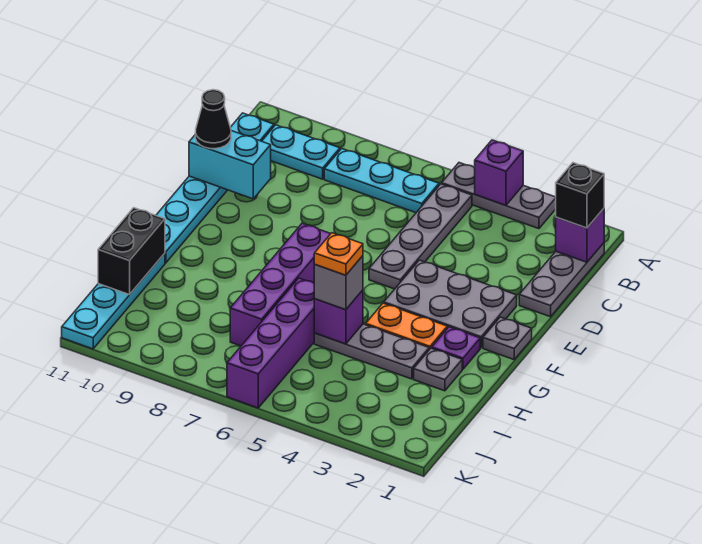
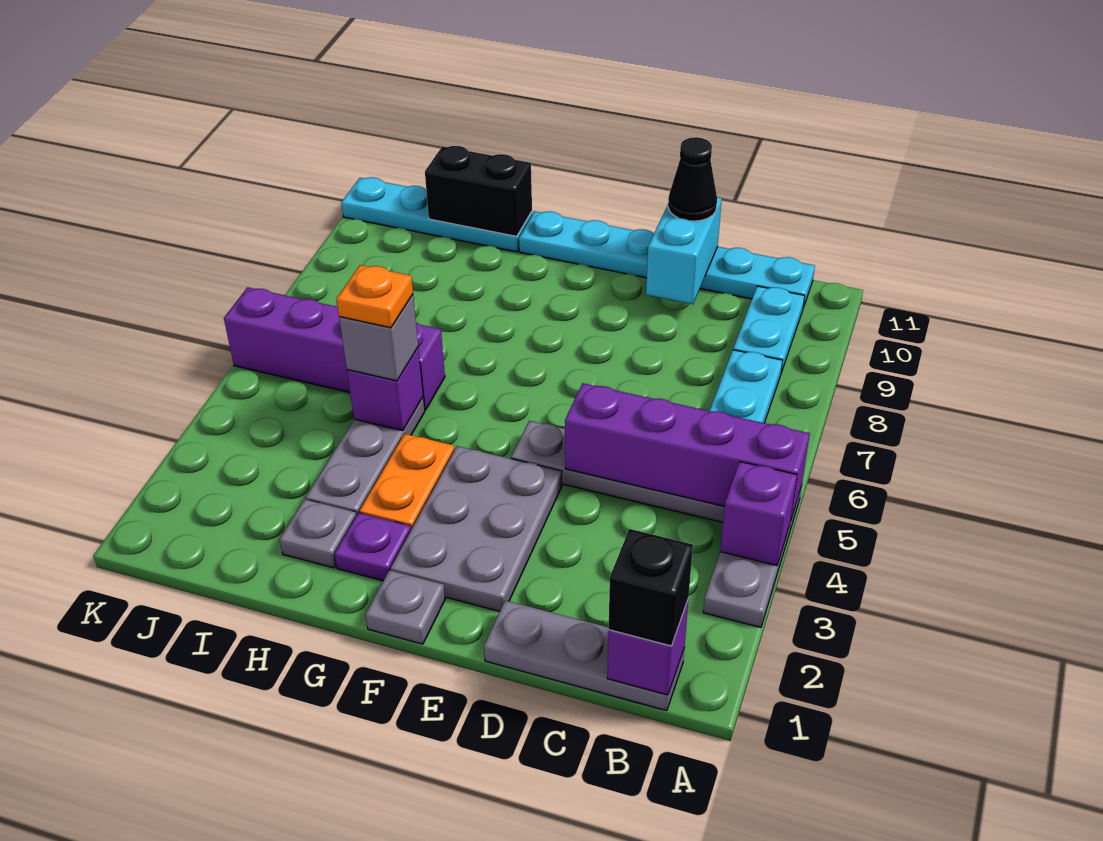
purple brick F7:I7 level 1 -> purple brick A5:D5 level 2

